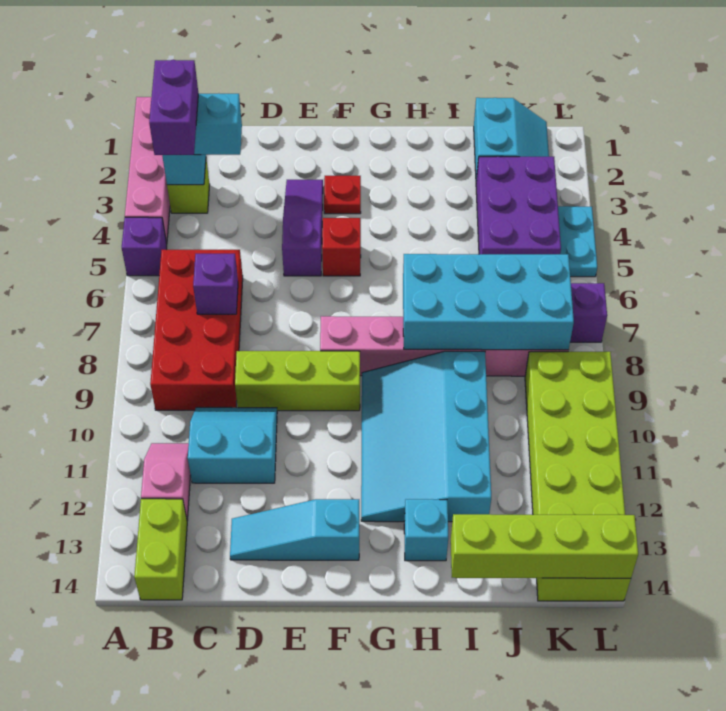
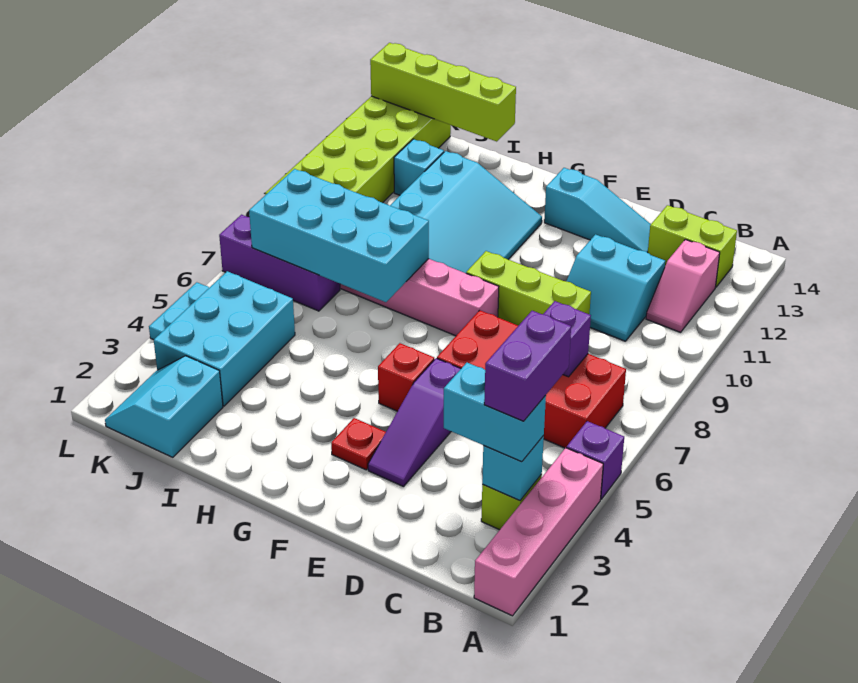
red brick B6:C9 level 1 -> red brick B6:E7 level 1
lime brick B13:B14 level 1 -> lime brick B13:C13 level 1
cyan brick H13 level 1 -> cyan brick J12 level 1
purple brick J3:K5 level 1 -> cyan brick J3:K5 level 1

